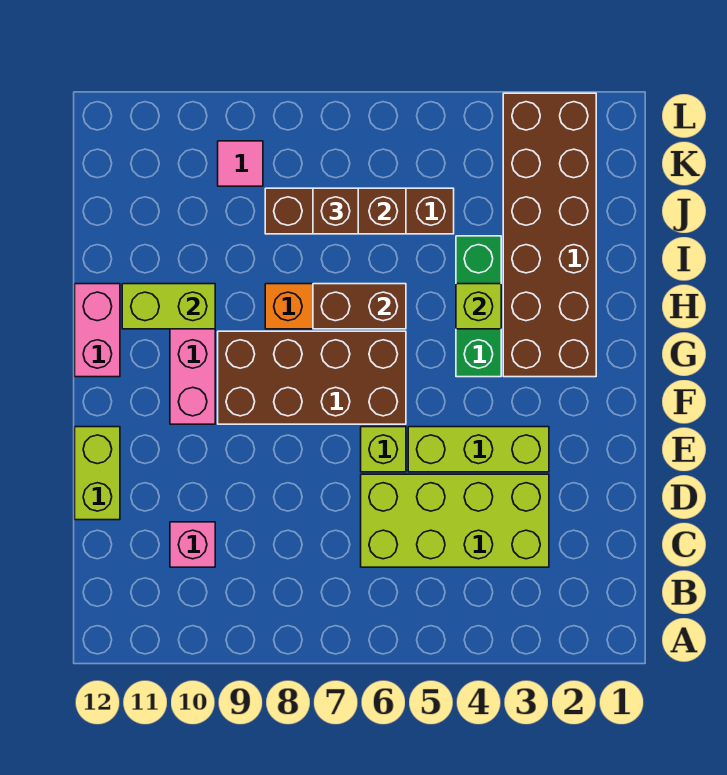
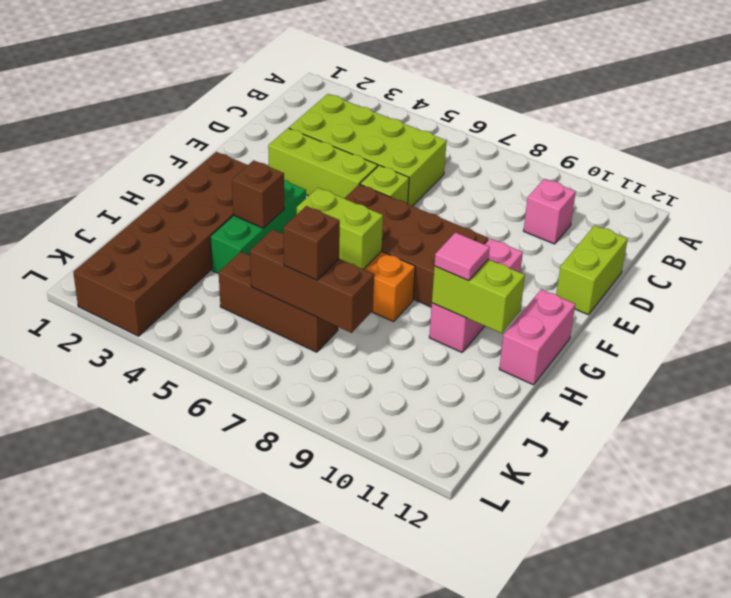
lime brick H4 level 2 -> brown brick H4 level 2
brown brick H6:H7 level 2 -> lime brick H6:H7 level 2
pink tile K9 level 1 -> pink tile H10 level 3

